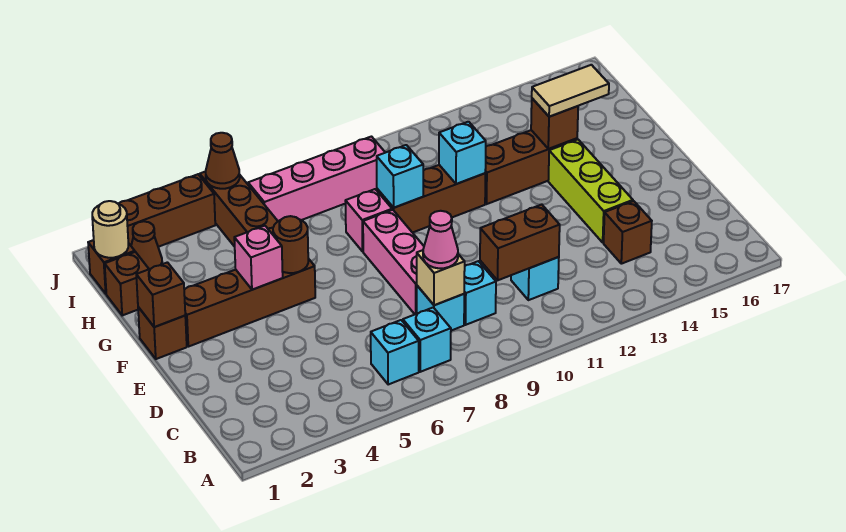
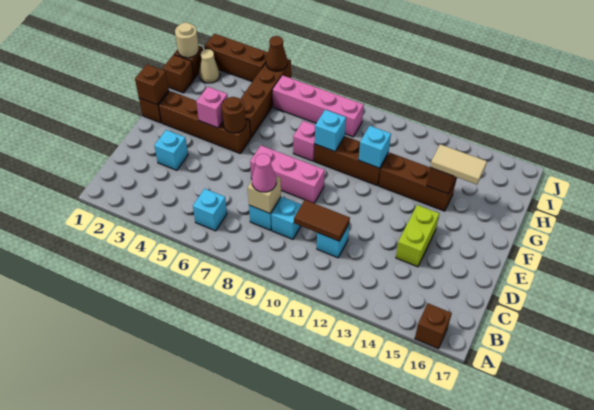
cyan brick B7 level 1 -> cyan brick D3 level 1
brown brick C10:C11 level 2 -> brown tile C10:C11 level 2
brown brick C14 level 1 -> brown brick A16 level 1
pink brick D8:F8 level 1 -> pink brick E7:E9 level 1
lime brick D14:F14 level 1 -> lime brick D14:E14 level 1
brown cone I2 level 1 -> tan cone I2 level 1

